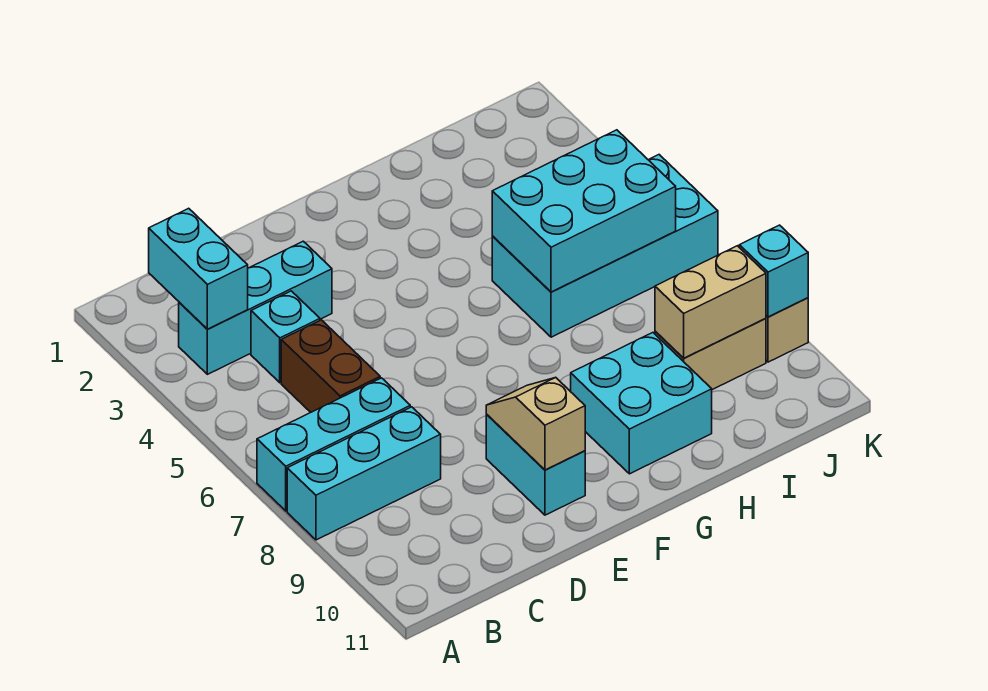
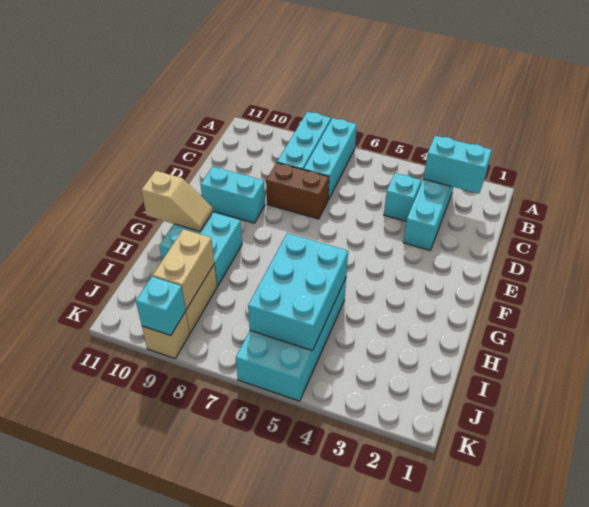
brown brick C5:C6 level 1 -> brown brick D7:D8 level 1
tan slope E9:E10 level 2 top 10 -> tan slope G10:G11 level 2 top 11

